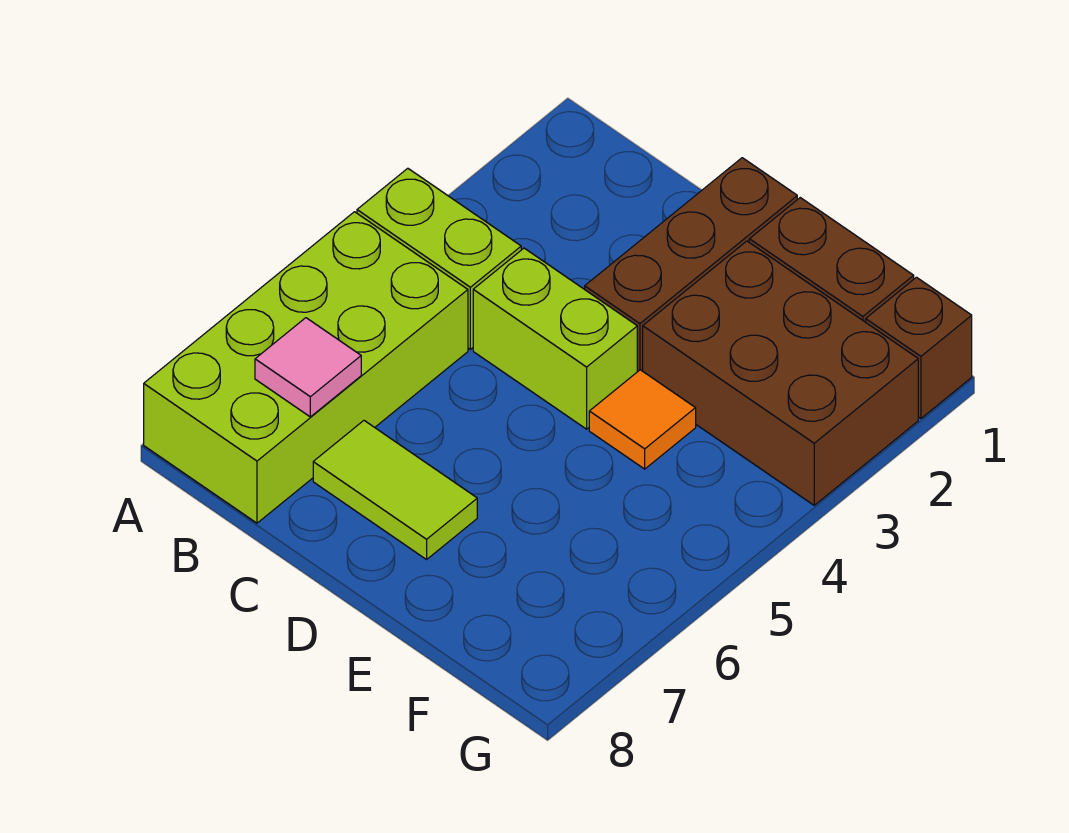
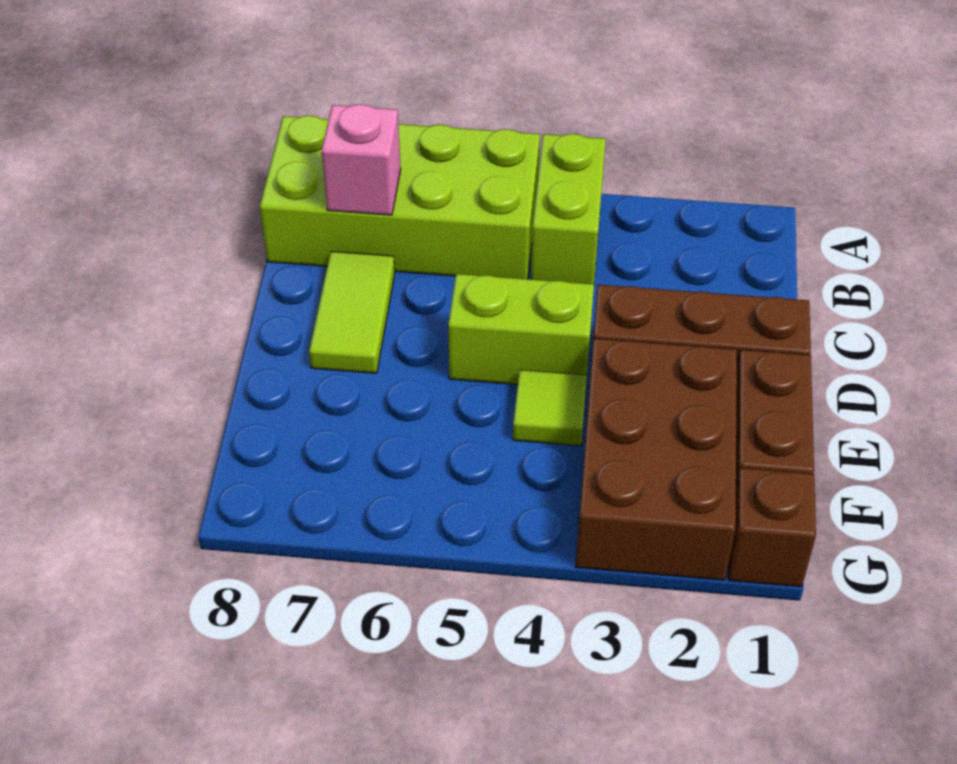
pink tile B7 level 2 -> pink brick B7 level 2
lime brick C4:D4 level 1 -> lime brick D4:D5 level 1
orange tile E4 level 1 -> lime tile E4 level 1

